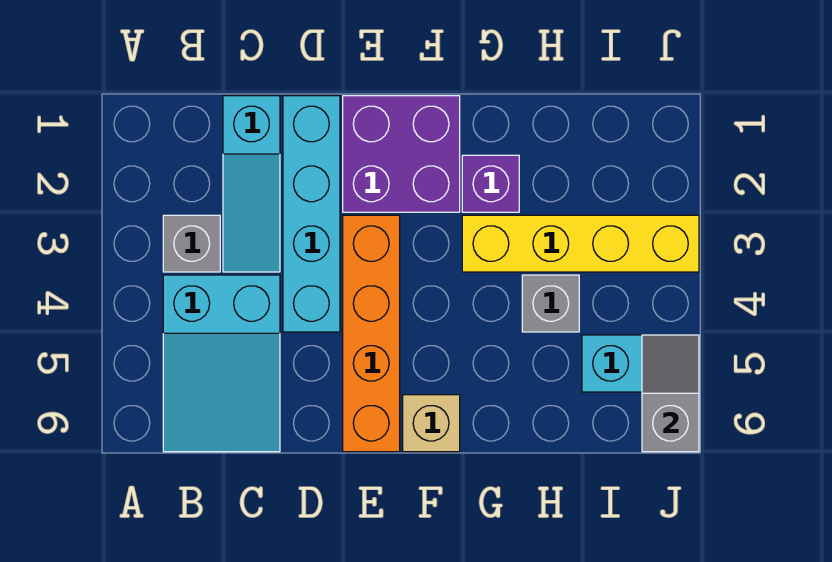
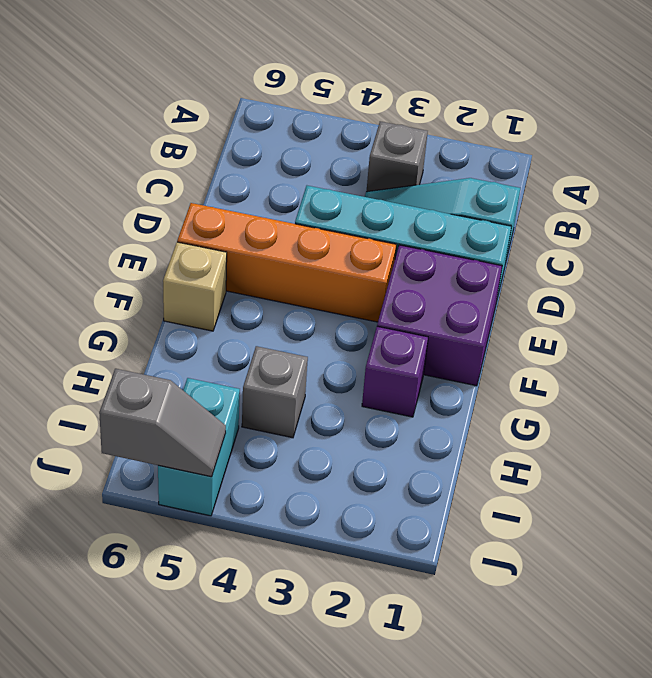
cyan slope B4:C6 level 1 top 4 -> none
yellow brick G3:J3 level 1 -> none

